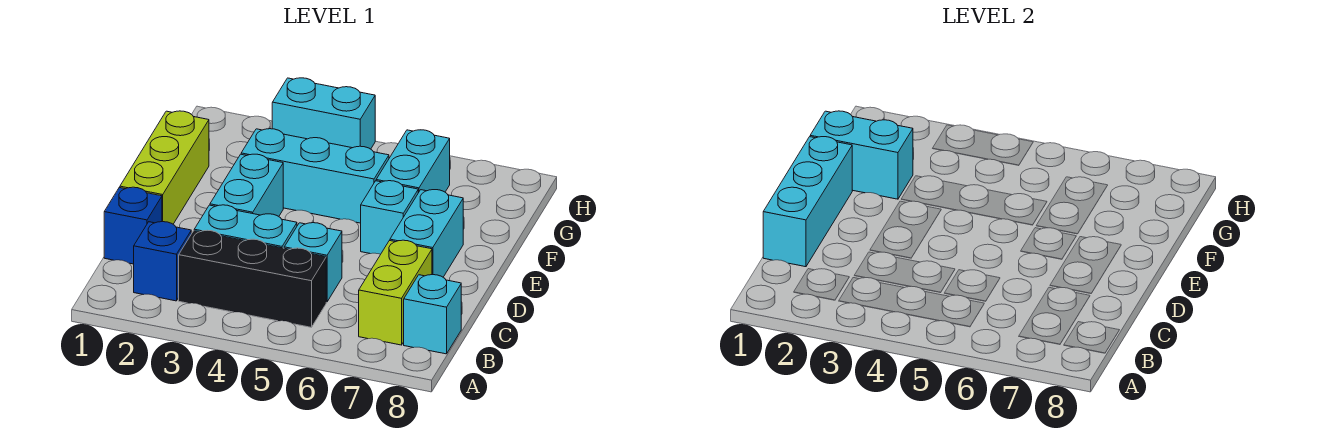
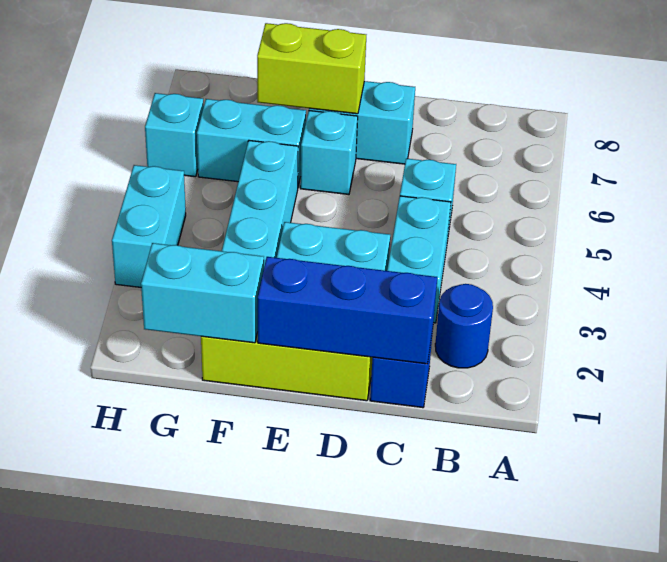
blue brick B2 level 1 -> blue round brick B2 level 1
black brick B3:B5 level 1 -> none
lime brick B7:C7 level 1 -> lime brick E7:F7 level 2
cyan brick B8 level 1 -> cyan brick H6 level 1
cyan brick C1:E1 level 2 -> blue brick C1:E1 level 2
cyan brick F1:F2 level 2 -> cyan brick F1:G1 level 2

